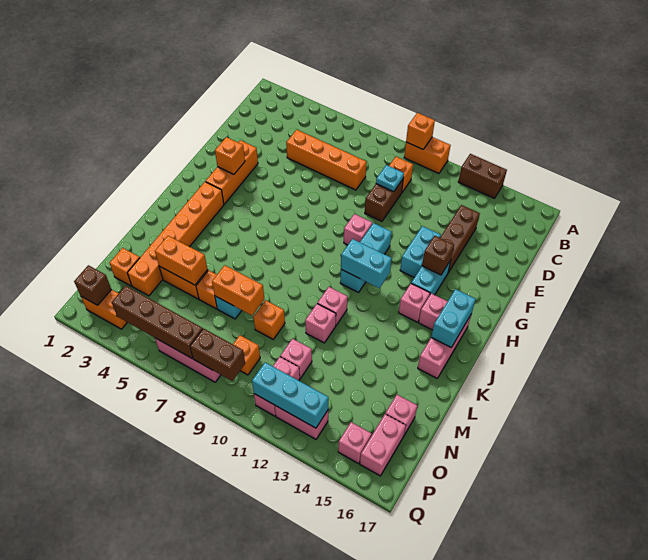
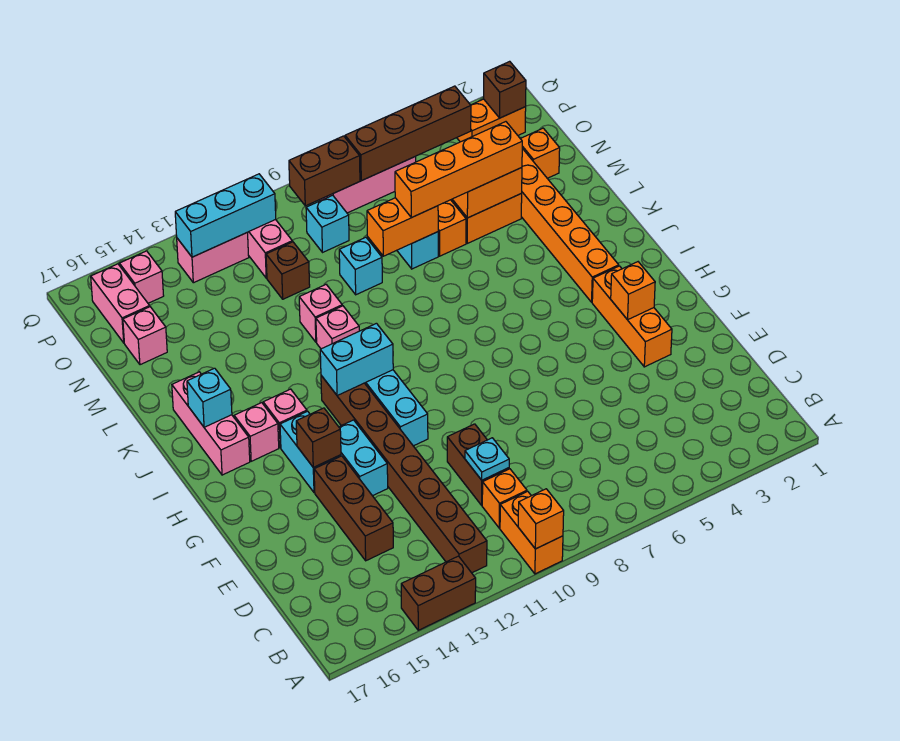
orange brick A10:A11 level 1 -> orange brick A10:B10 level 1
none -> brown brick B12:I12 level 1
orange brick D5:D8 level 1 -> orange brick M4:M7 level 3
pink brick G10 level 1 -> none
cyan brick I16:J16 level 2 -> cyan brick J16 level 2
orange brick M9 level 1 -> cyan brick M9 level 1
pink brick N11 level 1 -> brown brick N11 level 1
orange brick O9 level 1 -> cyan brick O9 level 1

